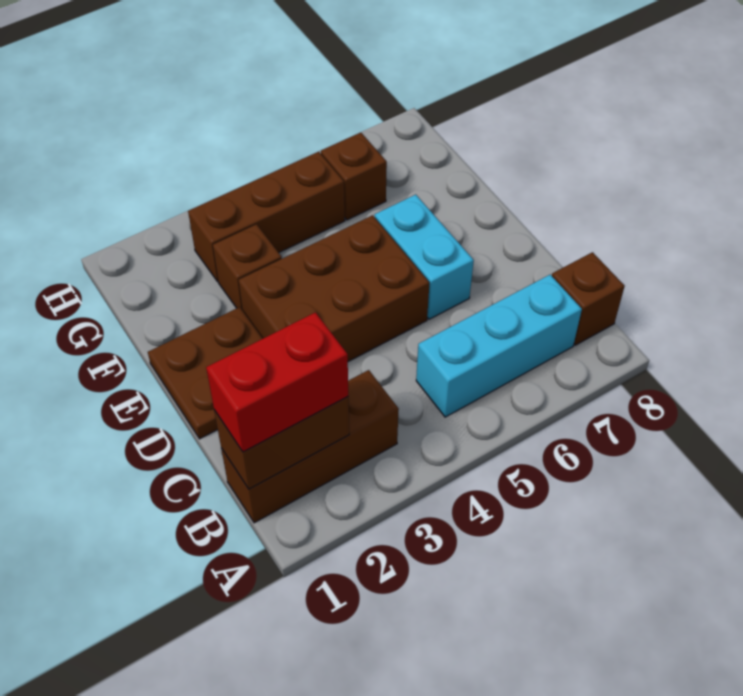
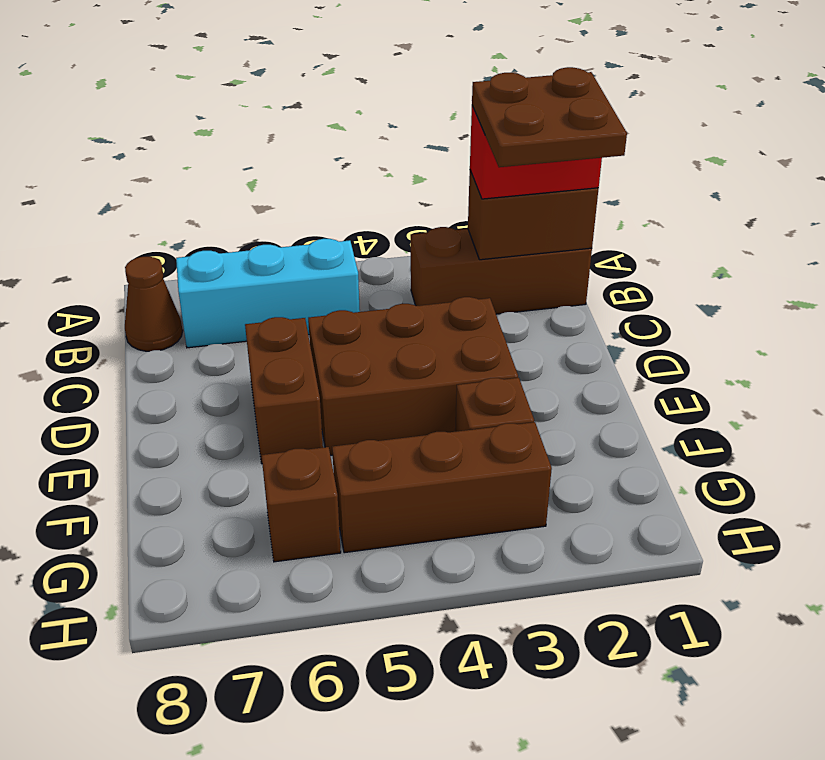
brown brick B8 level 1 -> brown cone B8 level 1
brown plate D1:E2 level 1 -> brown plate B1:C2 level 4
cyan brick D6:E6 level 1 -> brown brick D6:E6 level 1

